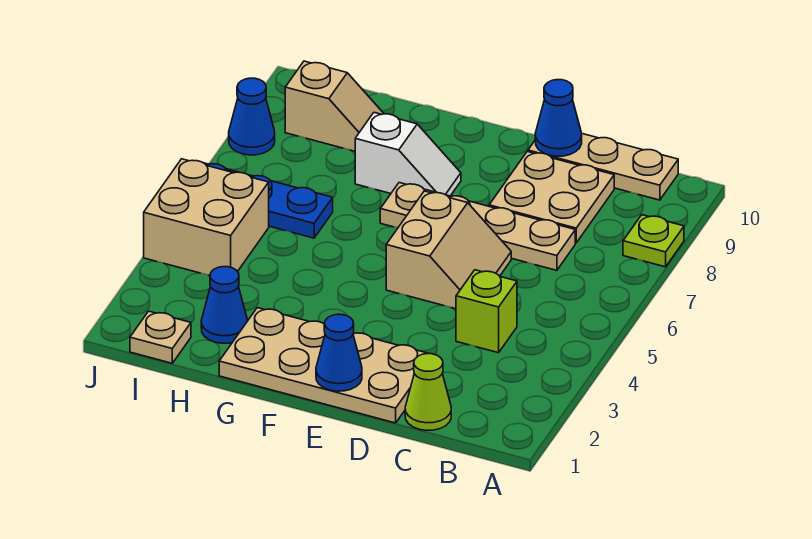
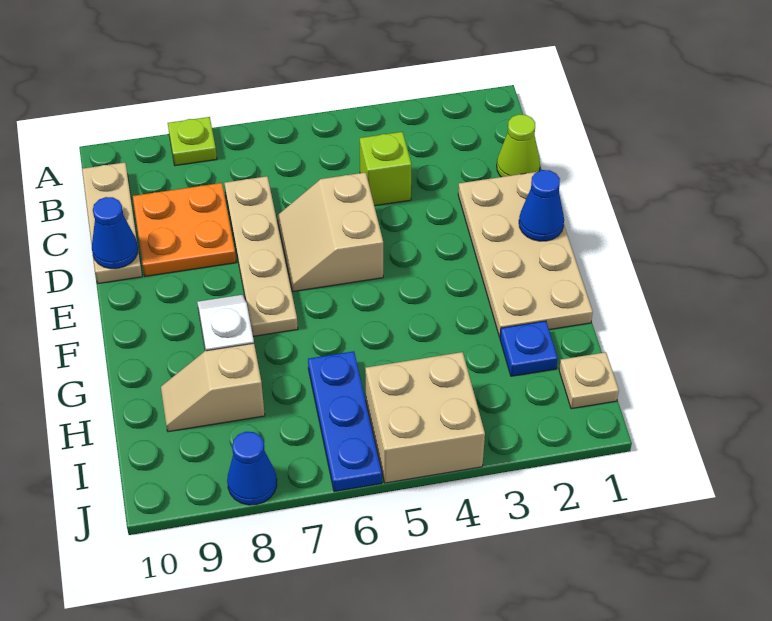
tan plate C8:D9 level 1 -> orange plate C8:D9 level 1
tan slope D5:E6 level 1 top E -> tan slope D5:E6 level 1 top 5
blue cone H2 level 1 -> blue plate H2 level 1
tan slope H9:I9 level 1 top I -> tan slope H8:H9 level 1 top 8

